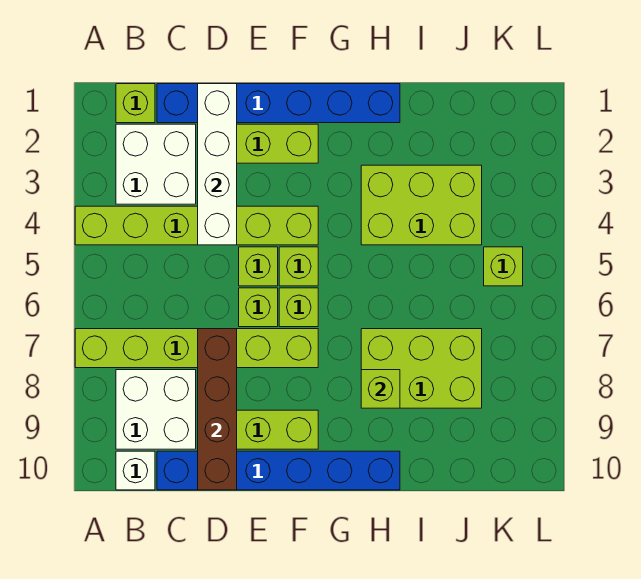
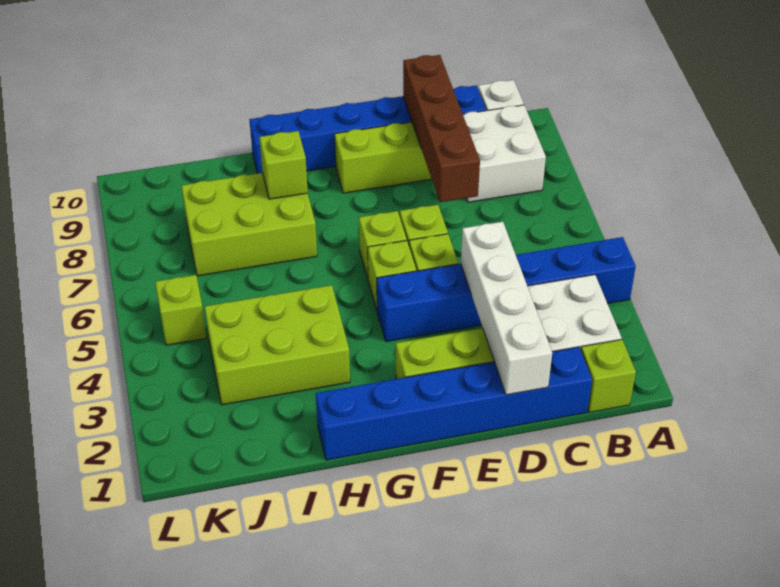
lime brick A4:F4 level 1 -> blue brick A4:F4 level 1
lime brick A7:F7 level 1 -> none

